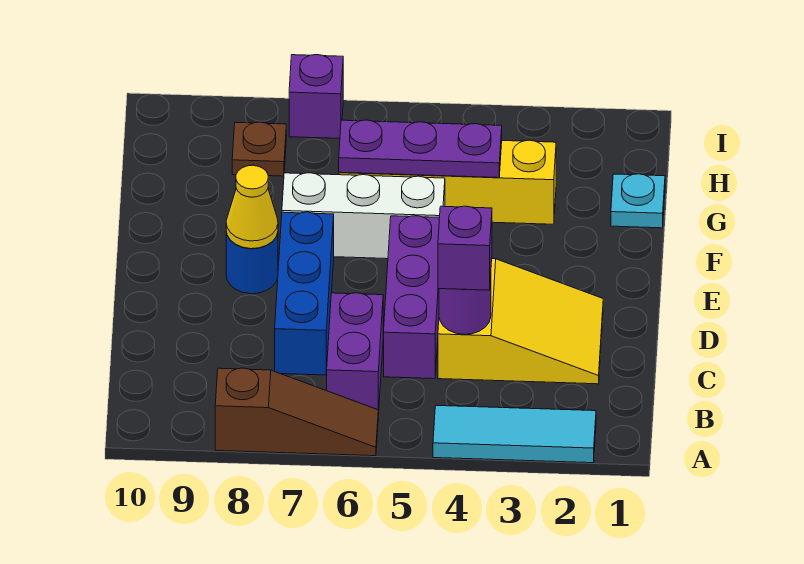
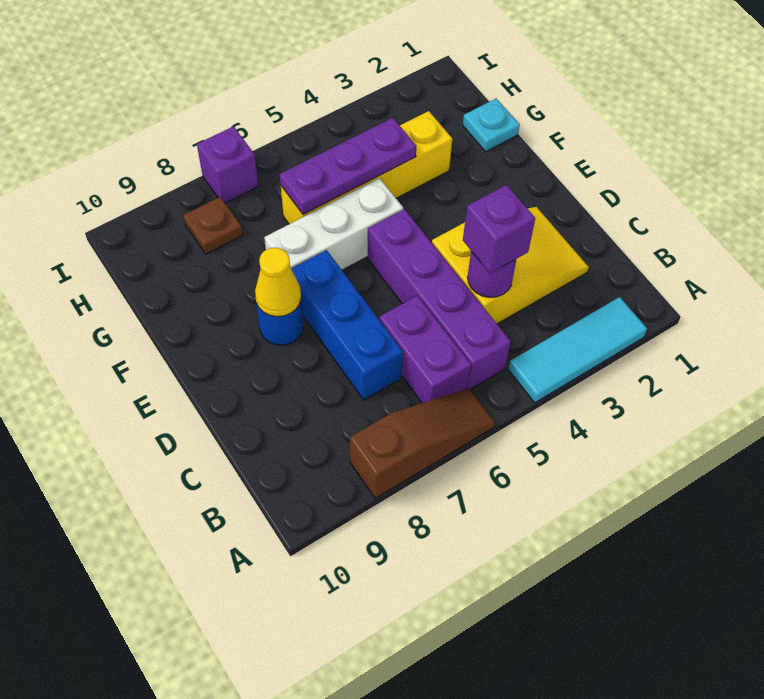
purple brick C5:E5 level 1 -> purple brick B5:E5 level 1

